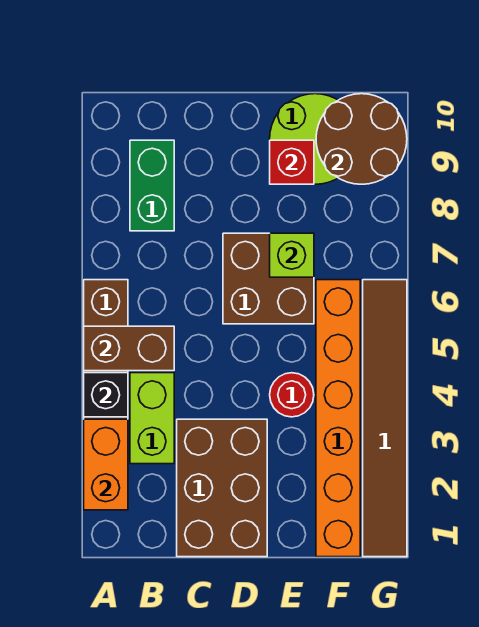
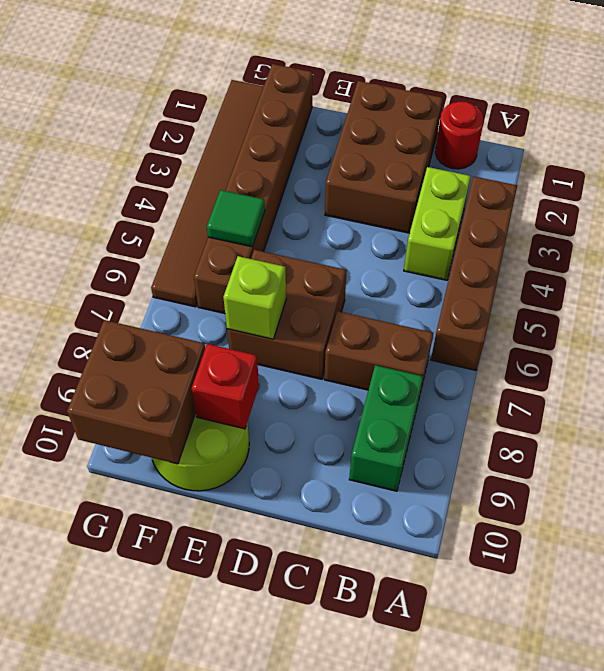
orange brick A2:A3 level 2 -> none
black brick A4 level 2 -> none
brown brick A5:B5 level 2 -> brown brick B7:C7 level 1
red round brick E4 level 1 -> red round brick B1 level 1
orange brick F1:F6 level 1 -> brown brick F1:F6 level 1
none -> green tile F5 level 2
brown round brick F9:G10 level 2 -> brown brick F9:G10 level 2

